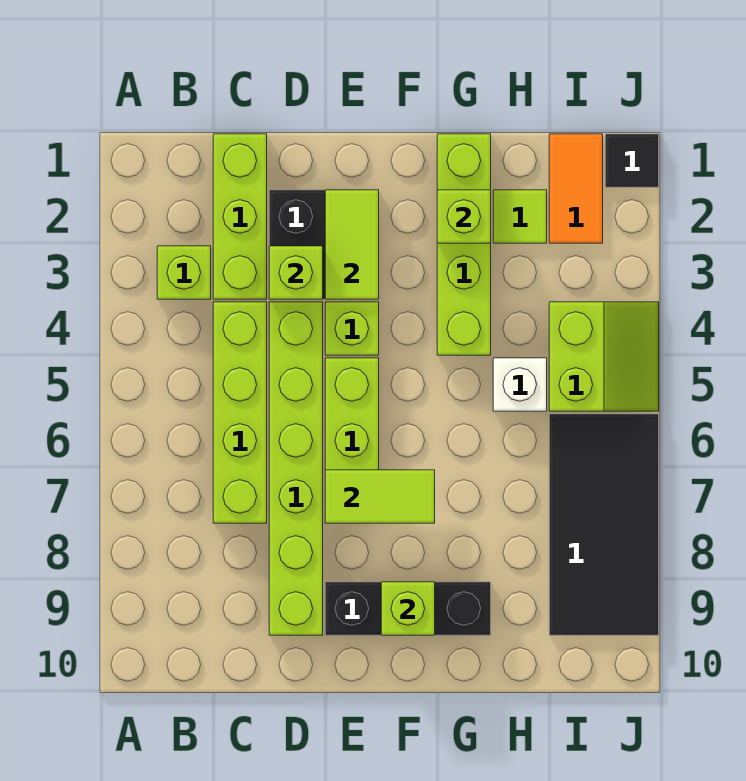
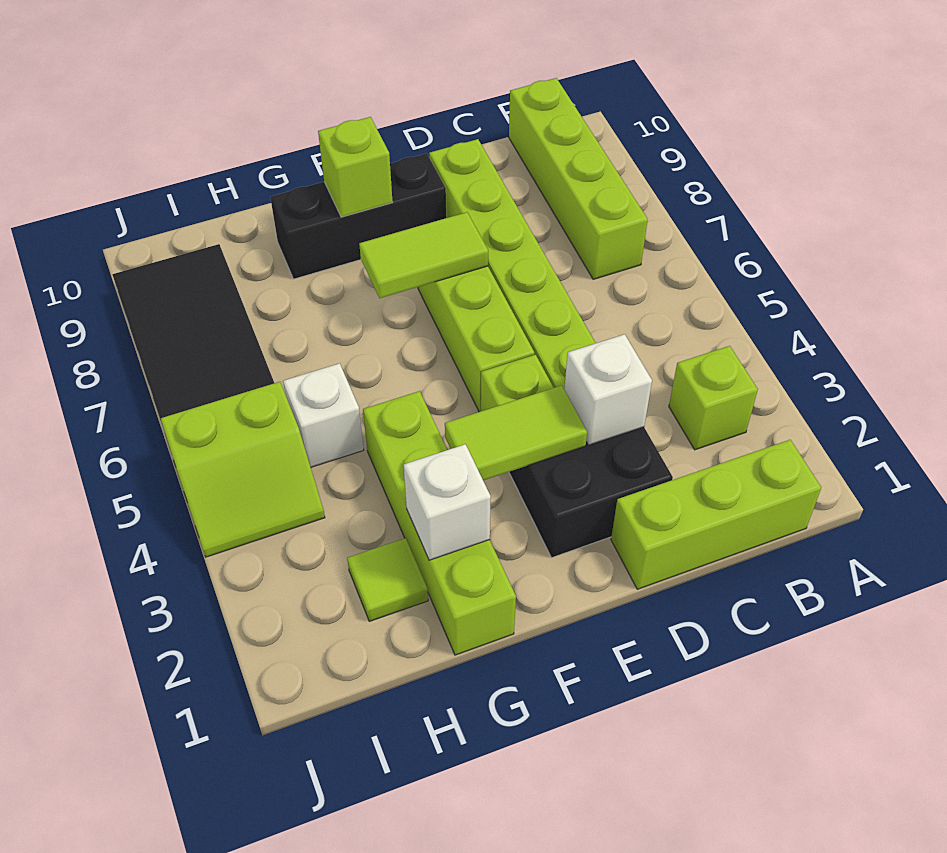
lime brick C1:C3 level 1 -> lime brick B1:D1 level 1
lime brick C4:C7 level 1 -> lime brick B7:B10 level 1
lime brick D3 level 2 -> white brick D3 level 2
lime tile E2:E3 level 2 -> lime tile E3:F3 level 2
lime brick G2 level 2 -> white brick G2 level 2
orange tile I1:I2 level 1 -> none
lime slope I4:J5 level 1 top I -> lime slope I4:J5 level 1 top 5
black tile J1 level 1 -> none

